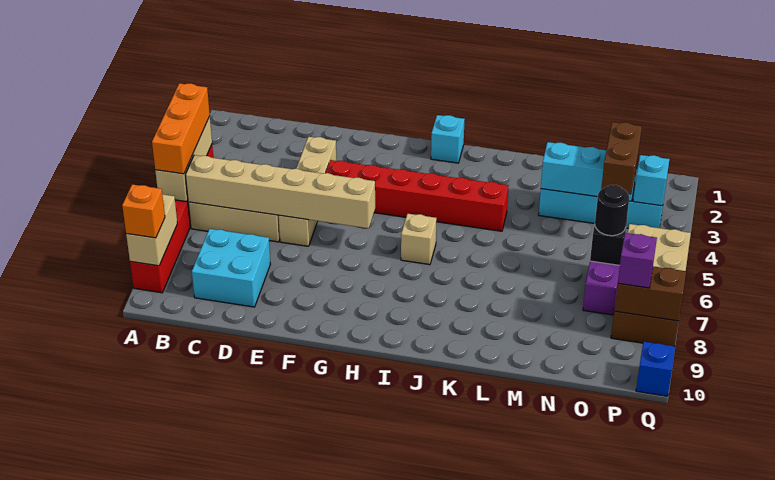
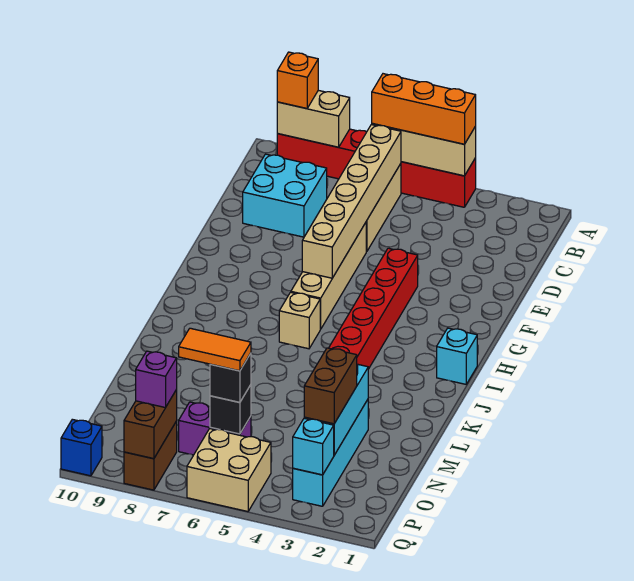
tan brick E3:E6 level 1 -> tan brick E6:H6 level 1
brown brick O3:O4 level 3 -> brown brick N3:O3 level 3
black round brick O6 level 3 -> black brick O6 level 3
none -> orange tile O6:O7 level 4

